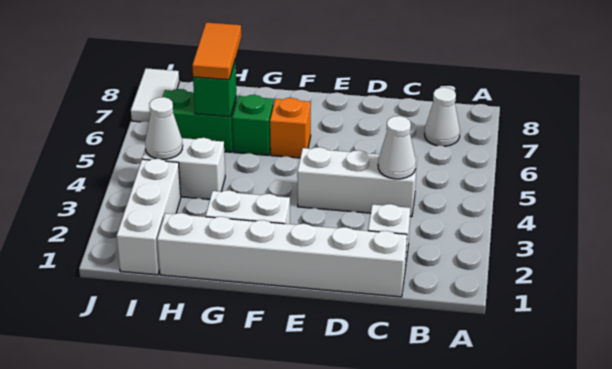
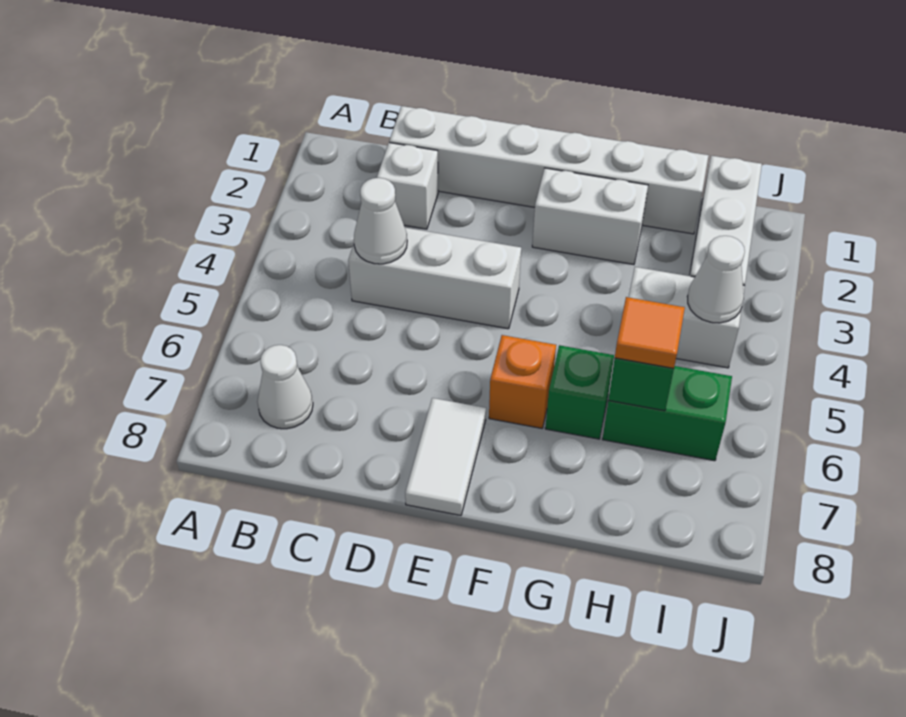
orange tile H6:H7 level 3 -> orange tile H6 level 3
white tile J7:J8 level 1 -> white tile E7:E8 level 1

